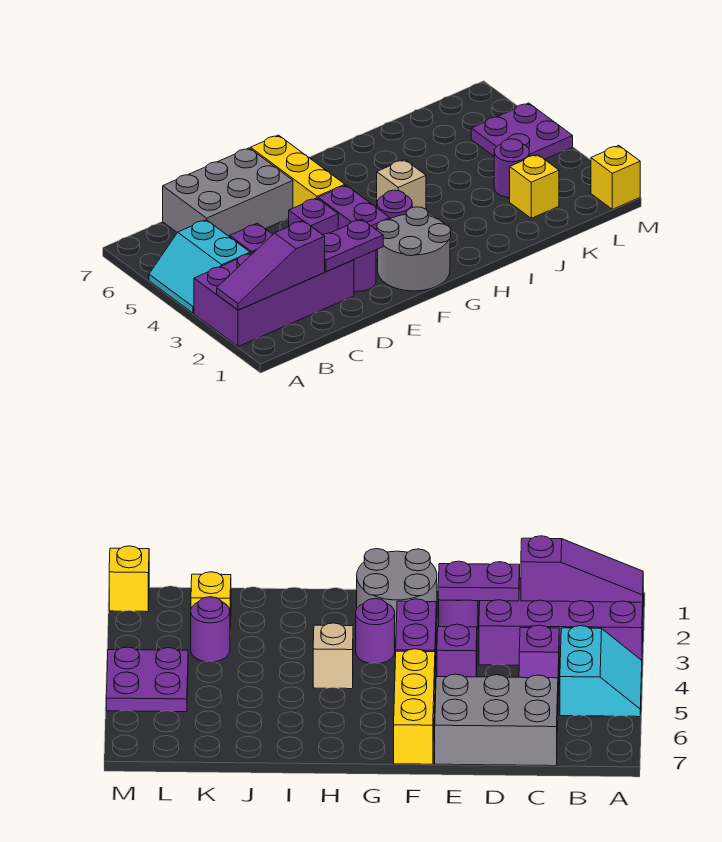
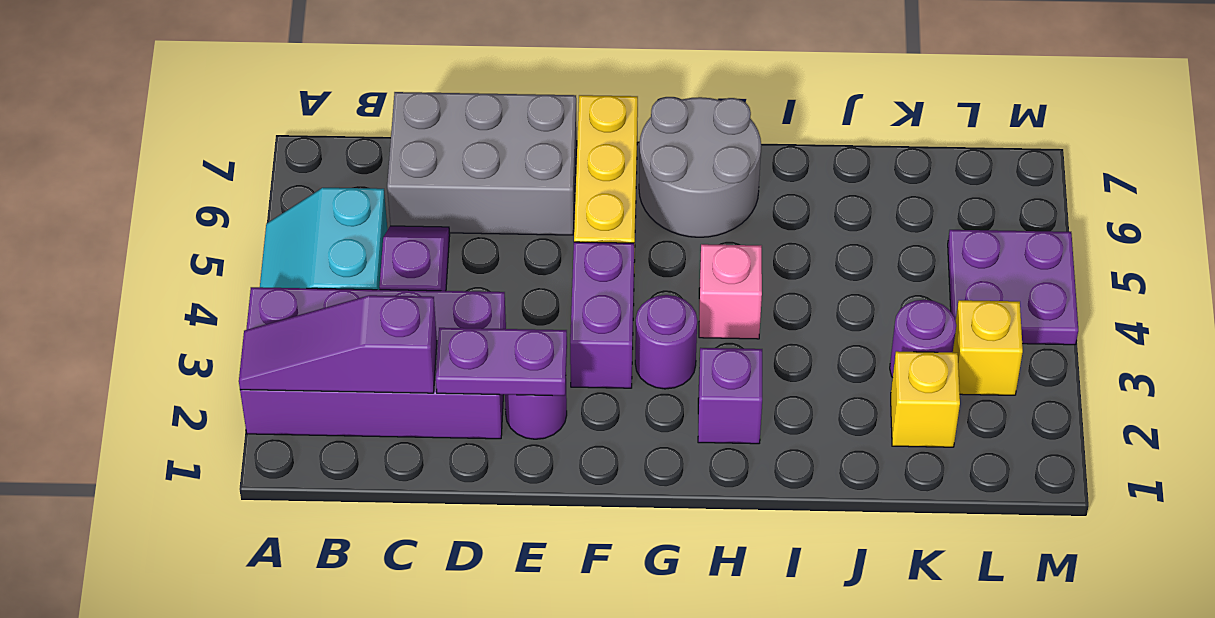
purple brick E4 level 1 -> purple brick H2 level 1
grey round brick F1:G2 level 1 -> grey round brick G6:H7 level 1
tan brick H4 level 1 -> pink brick H4 level 1
yellow brick M1 level 1 -> yellow brick L3 level 1

